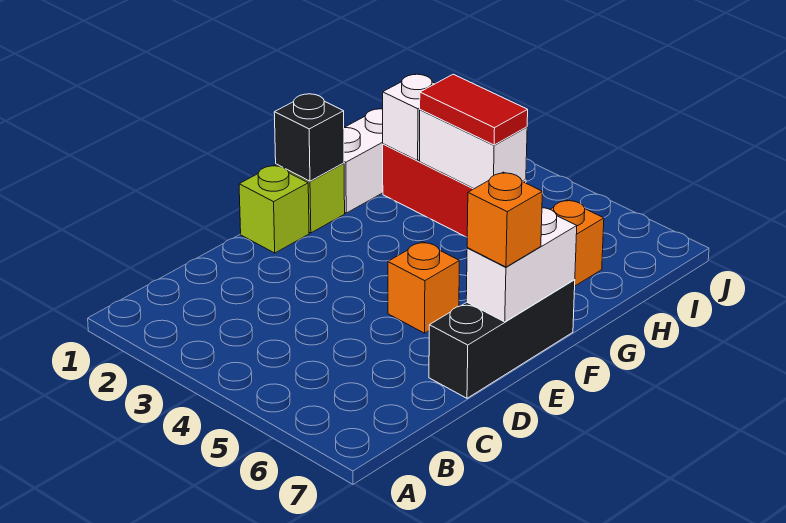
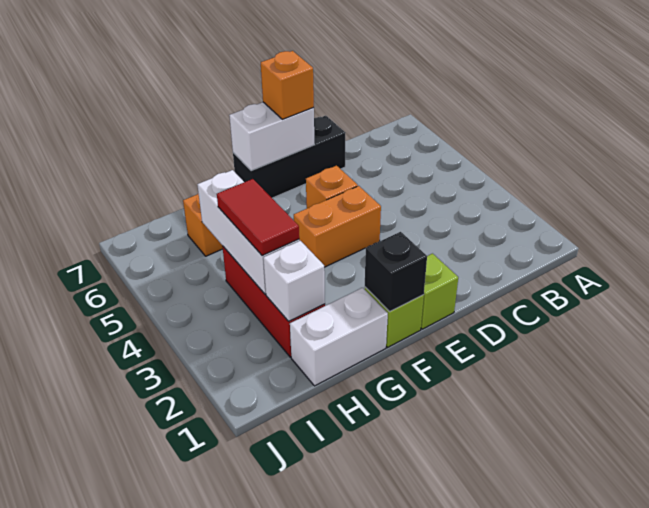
none -> orange brick E4:F4 level 1
white brick H3:H4 level 2 -> white brick H3:H5 level 2

